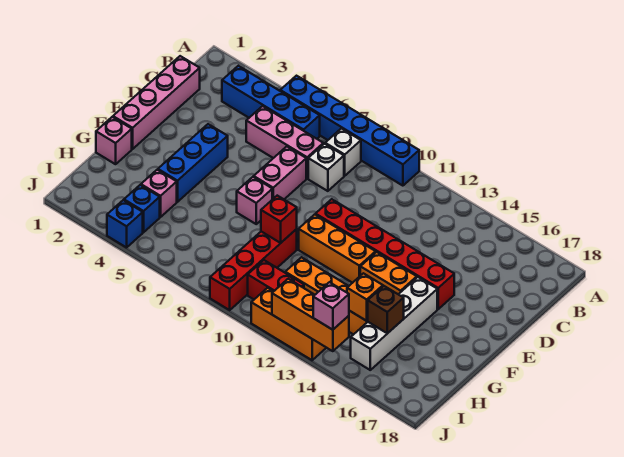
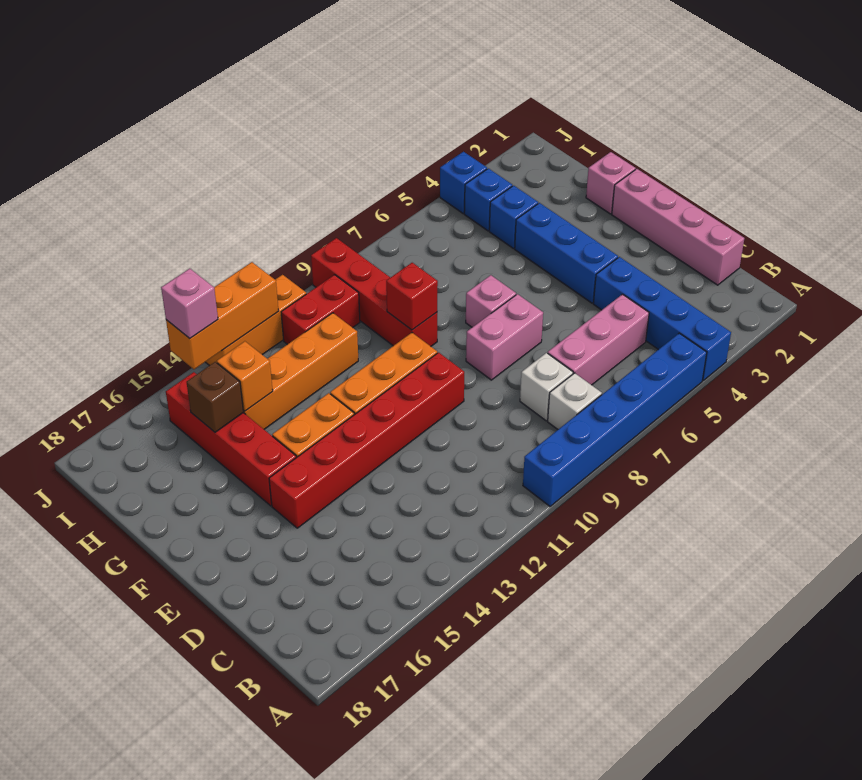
blue brick B3:B6 level 1 -> blue brick A4:D4 level 1
pink brick D7:E7 level 1 -> pink brick E7:E8 level 1
white brick F15:I15 level 1 -> red brick F15:I15 level 1
pink brick H4 level 1 -> blue brick H4 level 1

